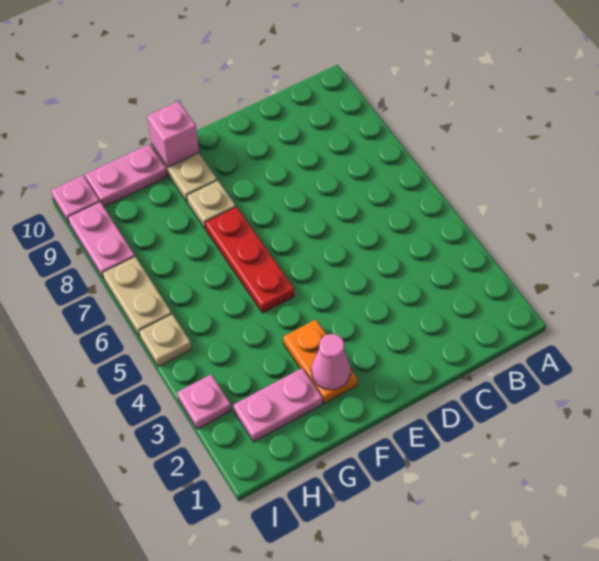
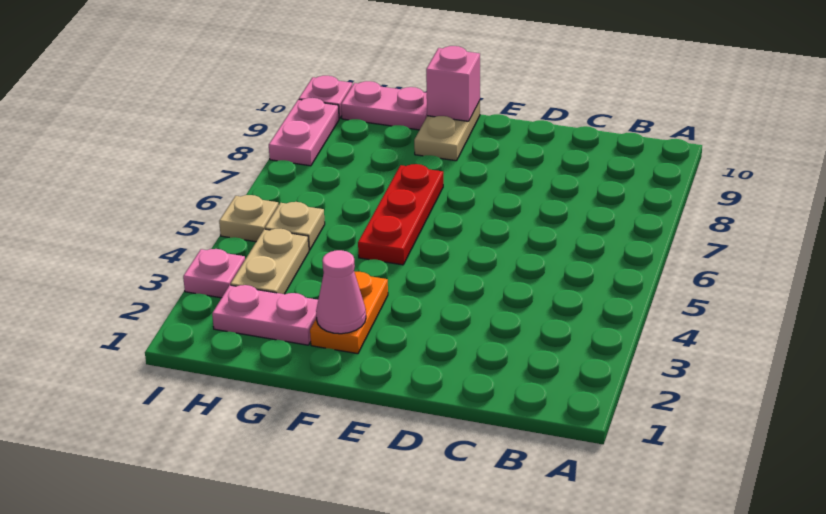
tan plate F8 level 1 -> tan plate H5 level 1
tan plate I6:I7 level 1 -> tan plate H3:H4 level 1

